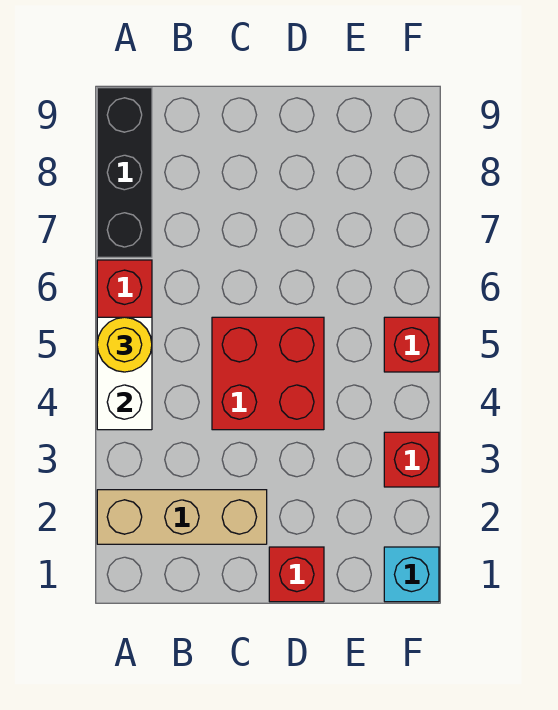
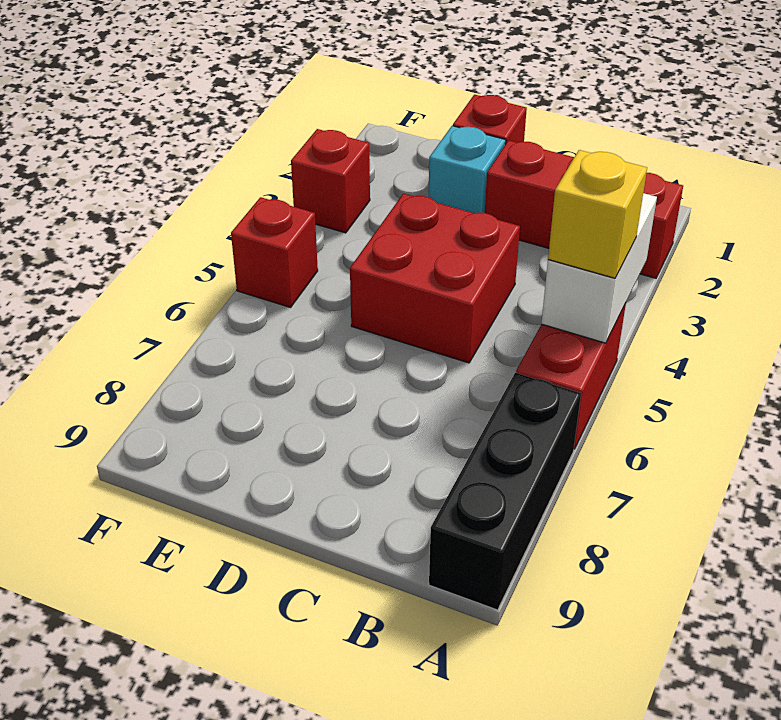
tan brick A2:C2 level 1 -> red brick A2:C2 level 1
yellow round brick A5 level 3 -> yellow brick A5 level 3
cyan brick F1 level 1 -> cyan brick D2 level 1

